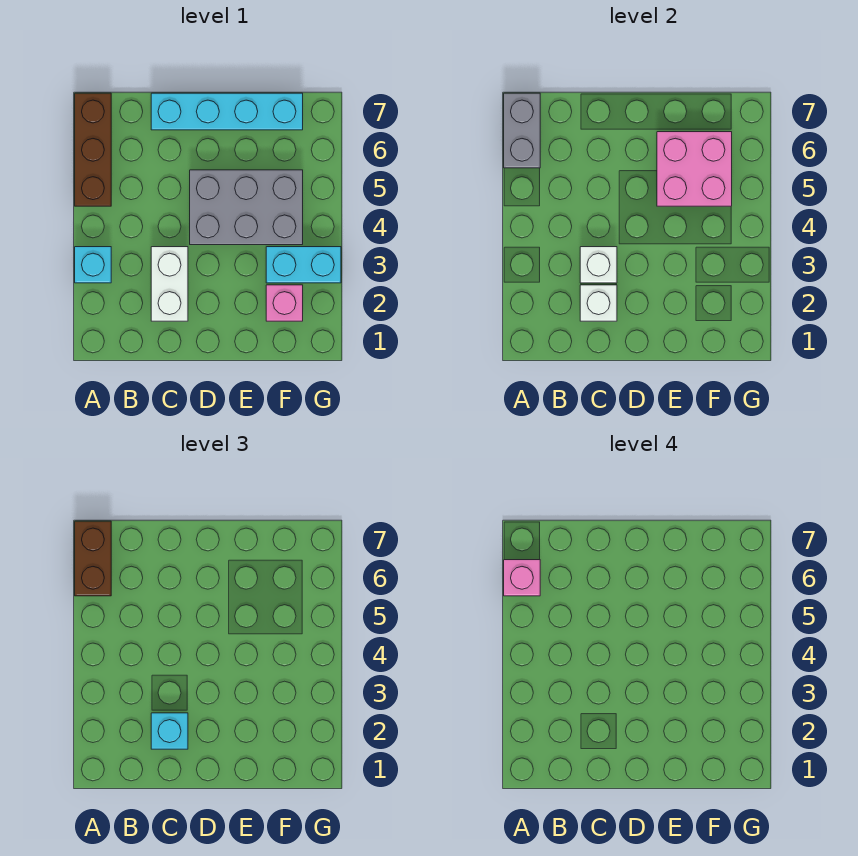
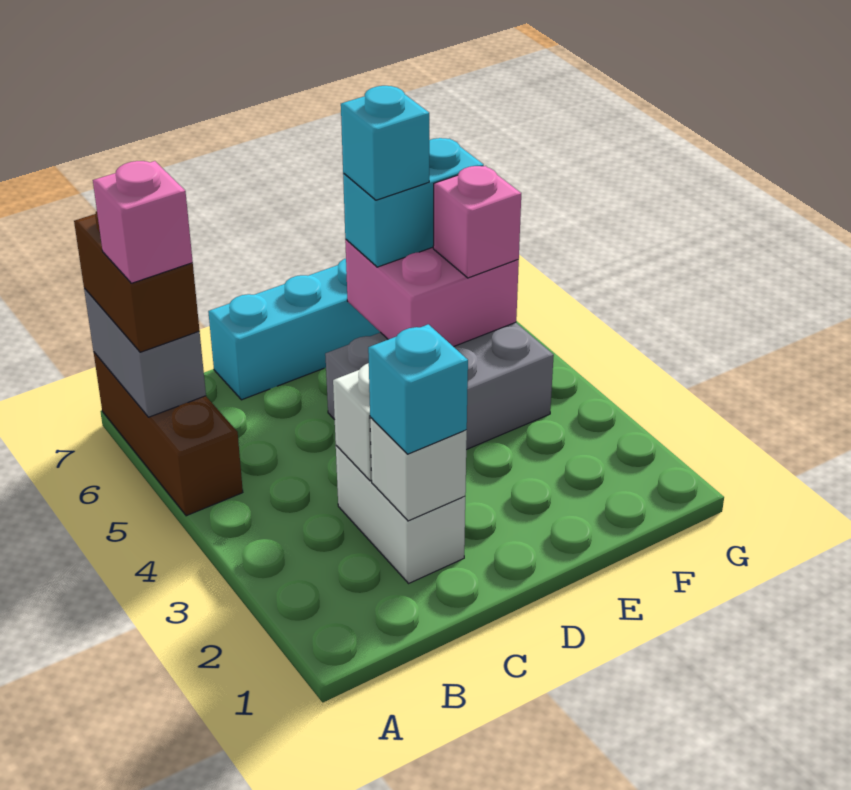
cyan brick A3 level 1 -> cyan brick E6 level 4
pink brick F2 level 1 -> pink brick F5 level 3
cyan brick F3:G3 level 1 -> cyan brick E6:F6 level 3

